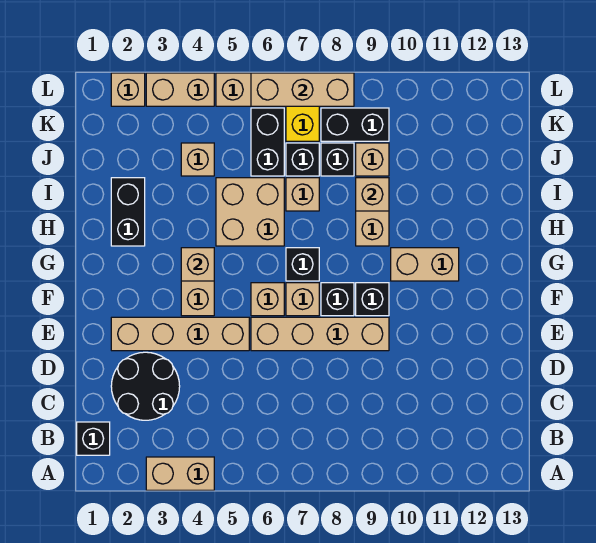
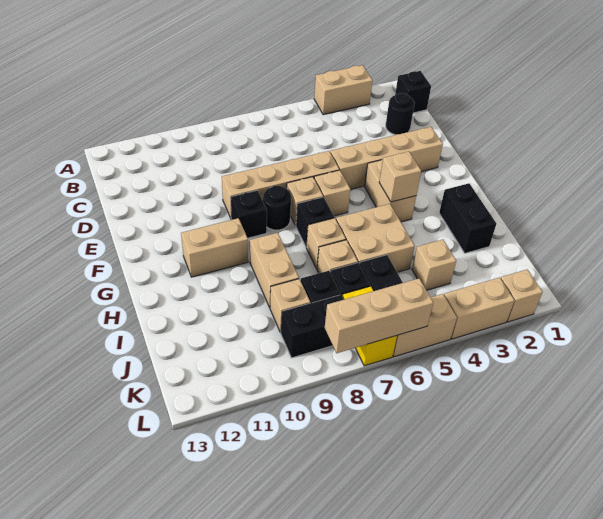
black round brick C2:D3 level 1 -> black round brick C2 level 1
black brick F8 level 1 -> black round brick F8 level 1
tan brick I9 level 2 -> tan brick H7 level 1

